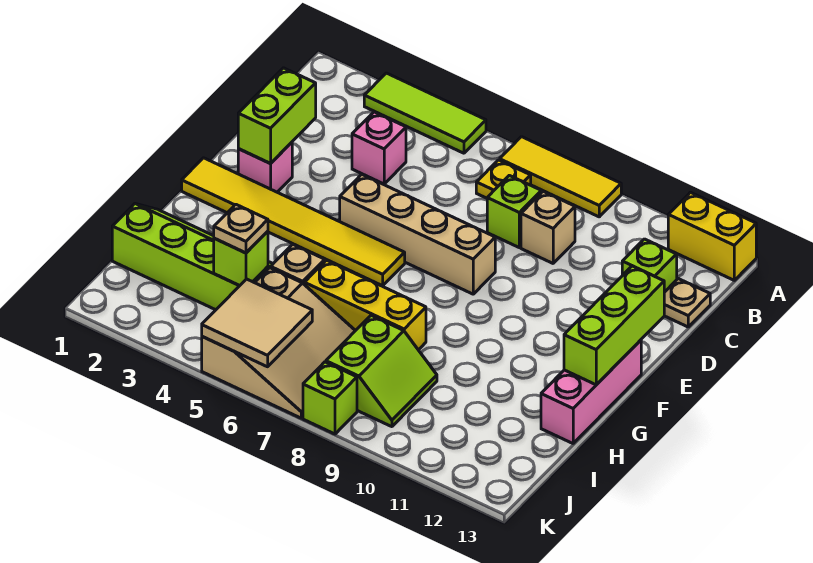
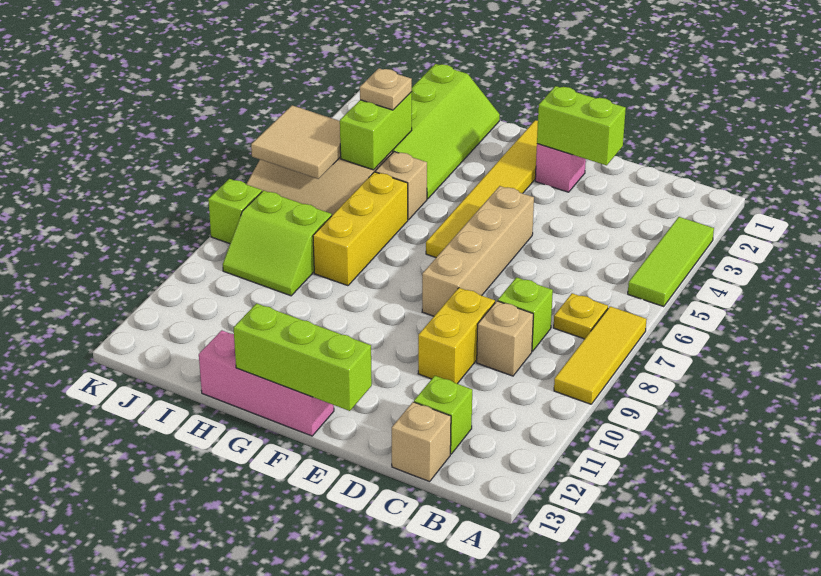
yellow brick A12:A13 level 1 -> yellow brick D9:D10 level 1
pink brick C4 level 1 -> none
tan plate C13 level 1 -> tan brick C13 level 1
lime brick I4 level 2 -> lime brick I4:I5 level 2

